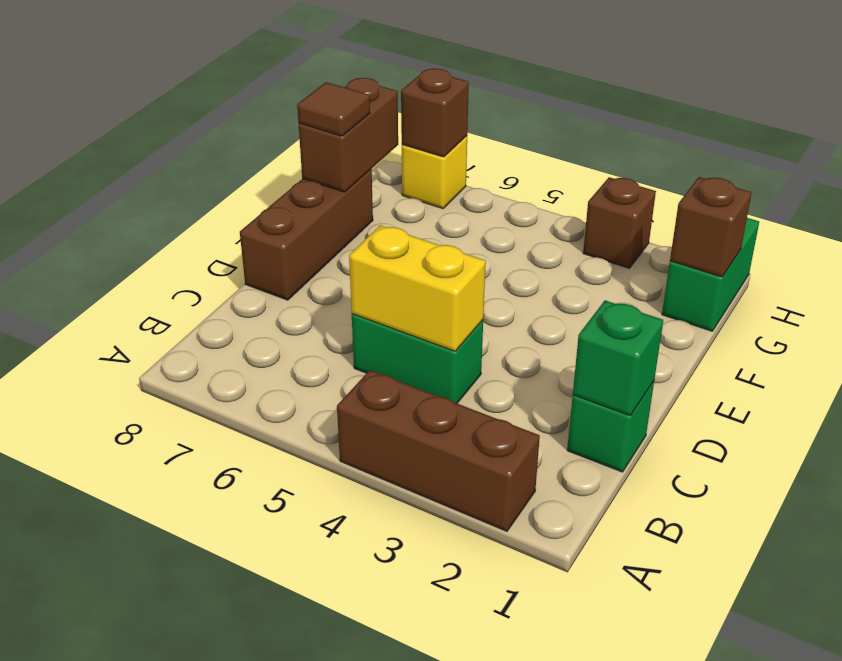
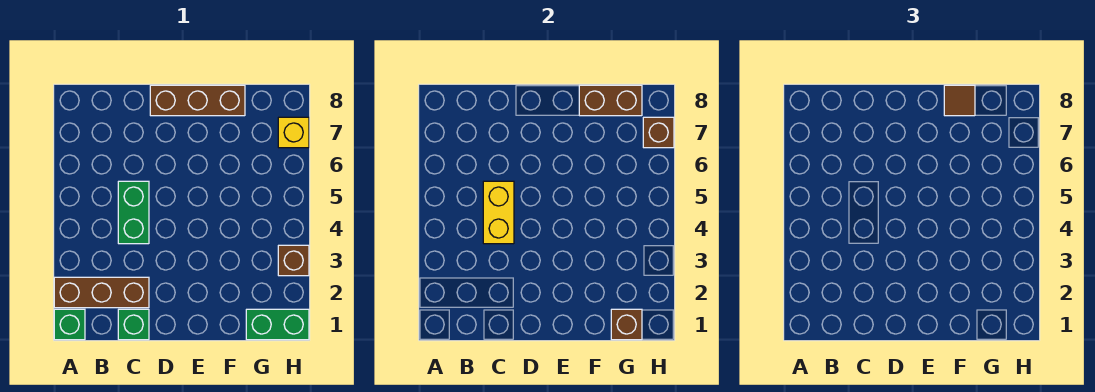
brown brick A2:A4 level 1 -> brown brick A2:C2 level 1
green brick C1 level 2 -> green brick A1 level 1

